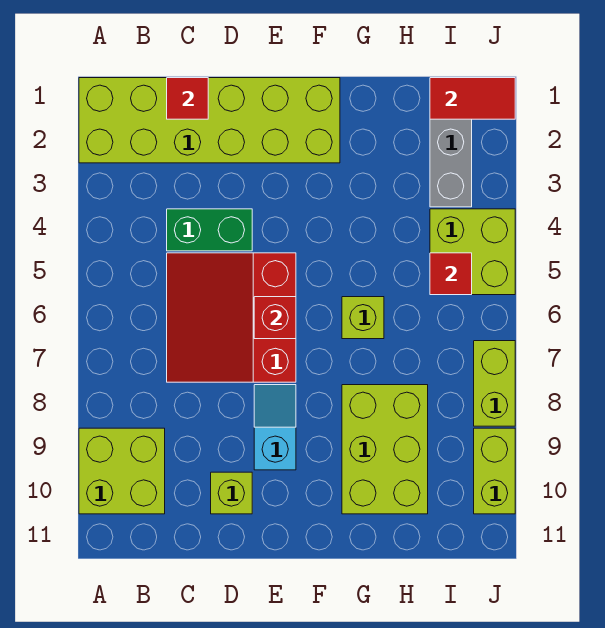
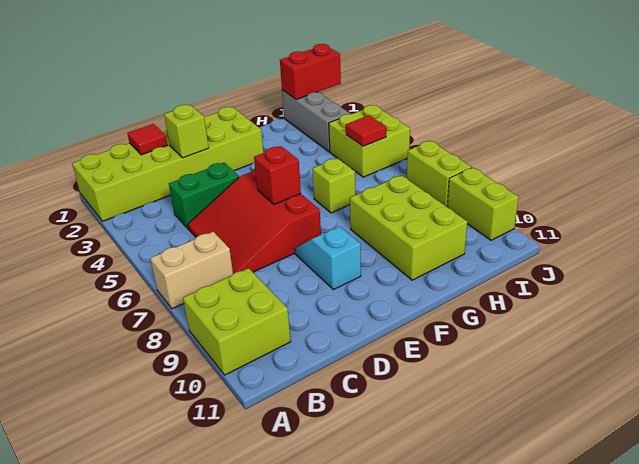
none -> tan brick A7:B7 level 1
lime brick D10 level 1 -> lime brick D2 level 2
red tile I1:J1 level 2 -> red brick I1:J1 level 2

